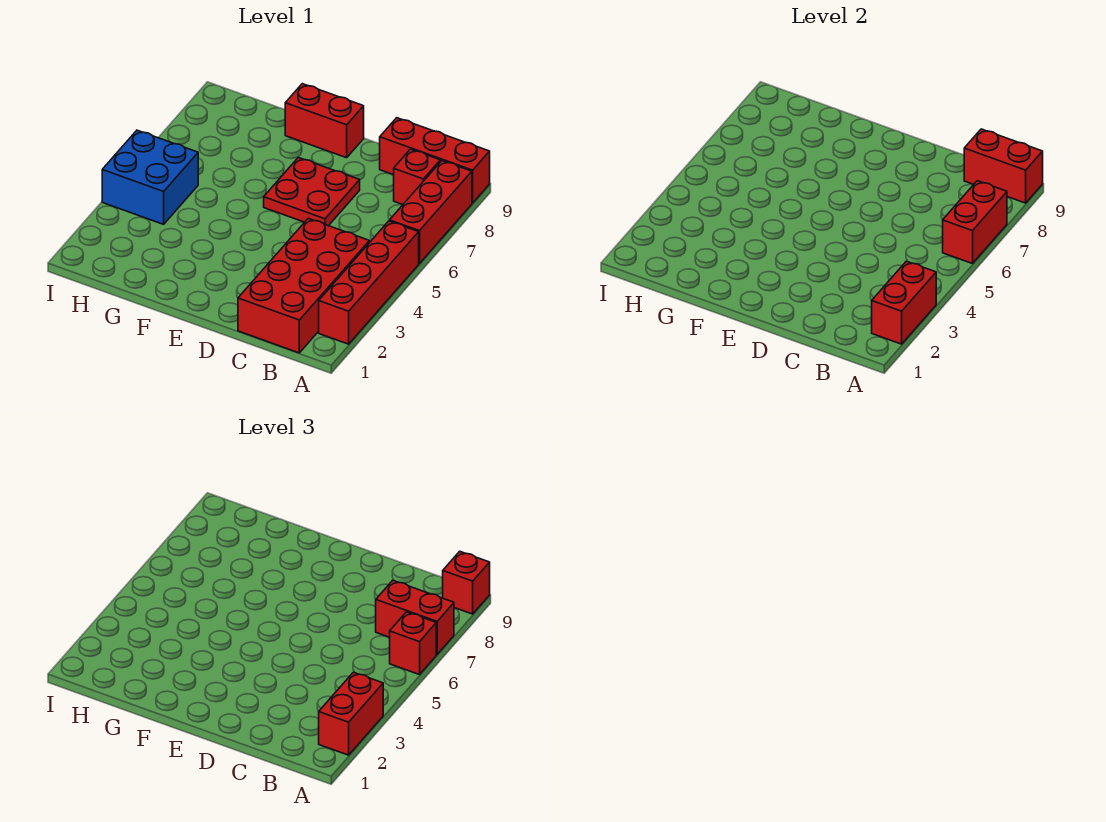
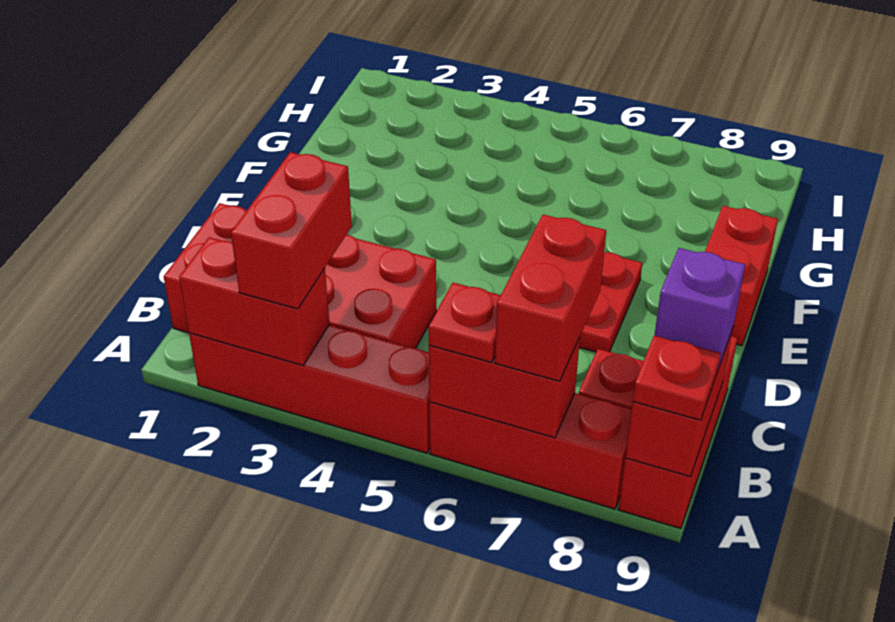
red brick A2:A3 level 3 -> red brick A3:B3 level 3
red brick A6 level 3 -> red plate A6 level 3
red brick A9 level 3 -> red plate A9 level 3
none -> purple brick B9 level 3
blue brick H4:I5 level 1 -> none

